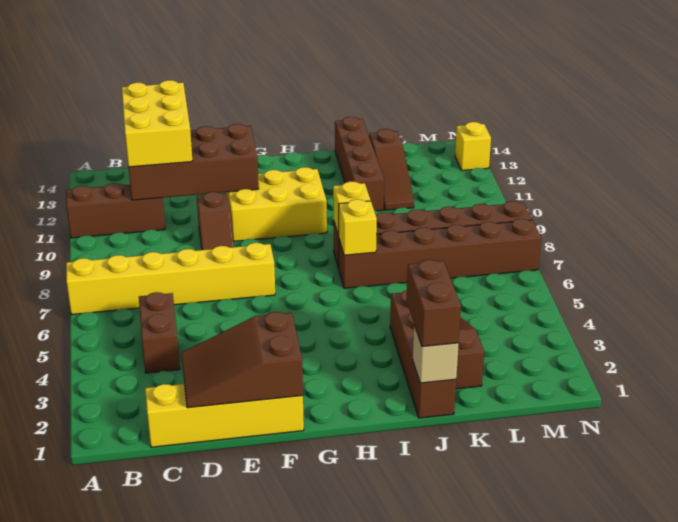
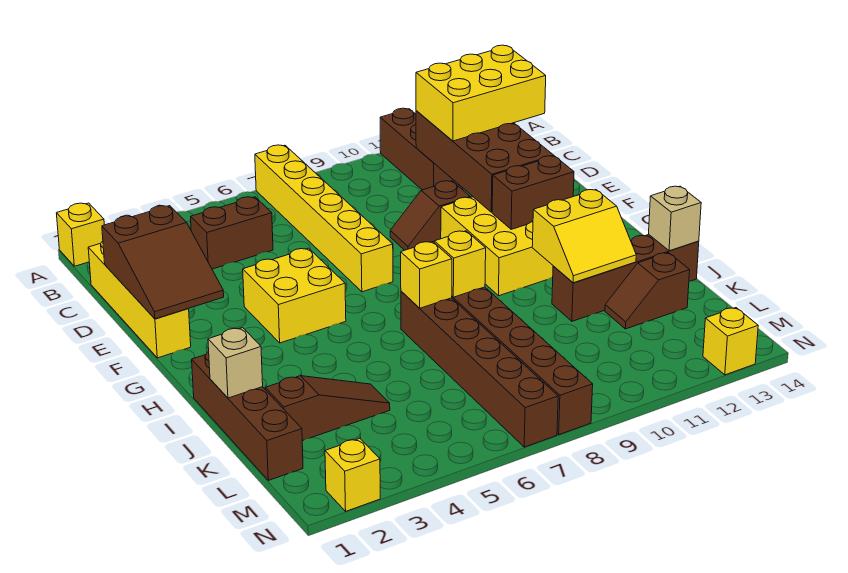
none -> yellow brick A1 level 1
brown slope D1:F2 level 2 top F -> brown slope D1:F2 level 2 top D
none -> yellow brick F4:G5 level 1
none -> yellow slope I11:J12 level 2 top I
brown brick J1:J4 level 1 -> brown brick I1:L1 level 1
brown brick J1:J2 level 3 -> brown brick G11:G12 level 2
none -> tan brick J14 level 2
brown slope K11:K13 level 1 top 13 -> brown slope K12:K13 level 1 top 13
none -> yellow brick N2 level 1

